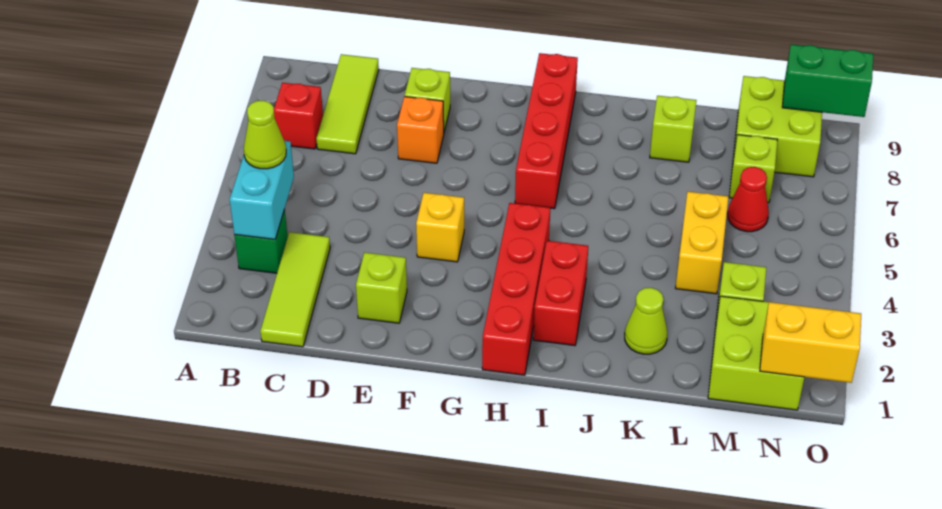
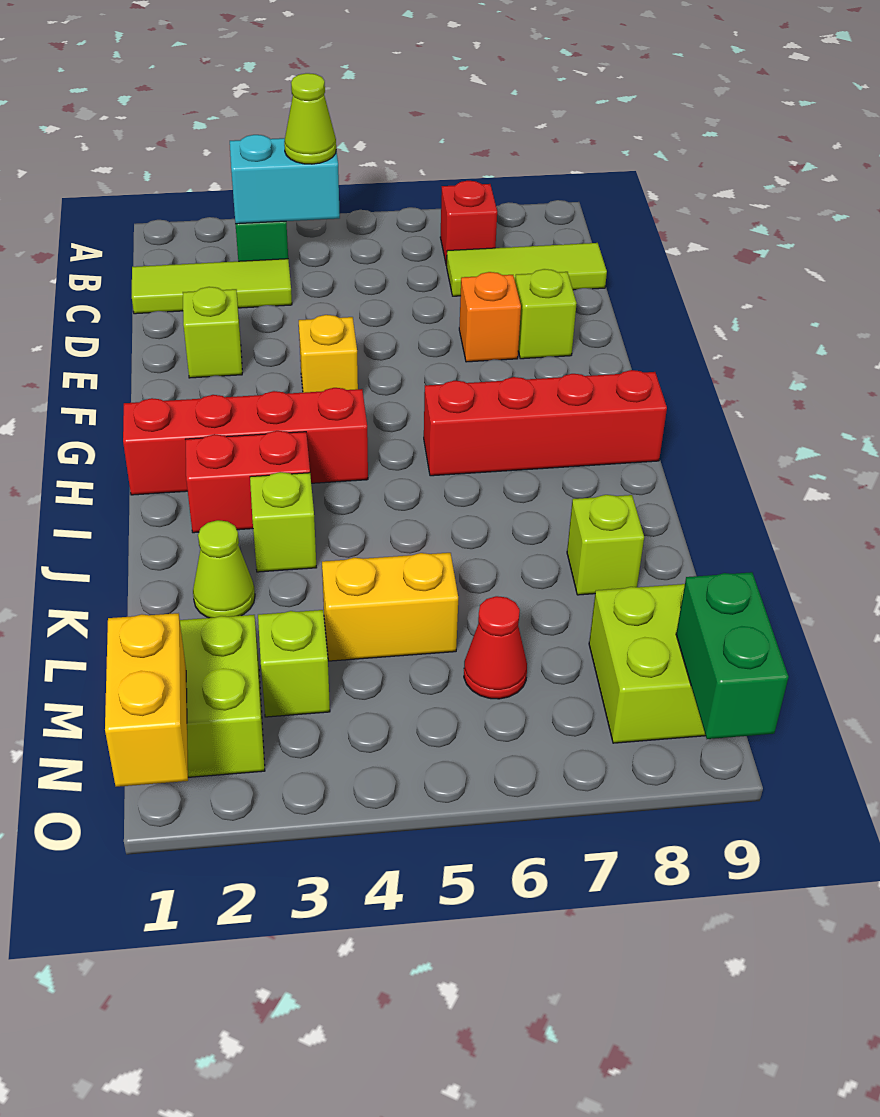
lime brick M7 level 1 -> lime brick J3 level 1

